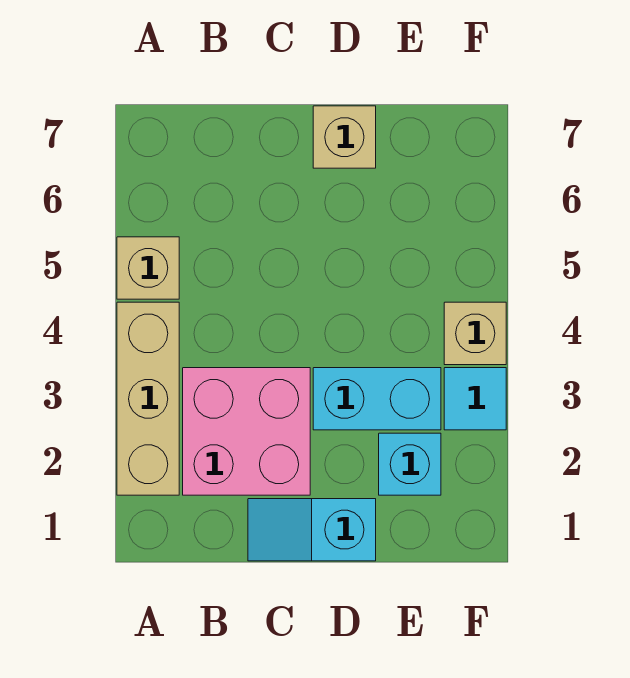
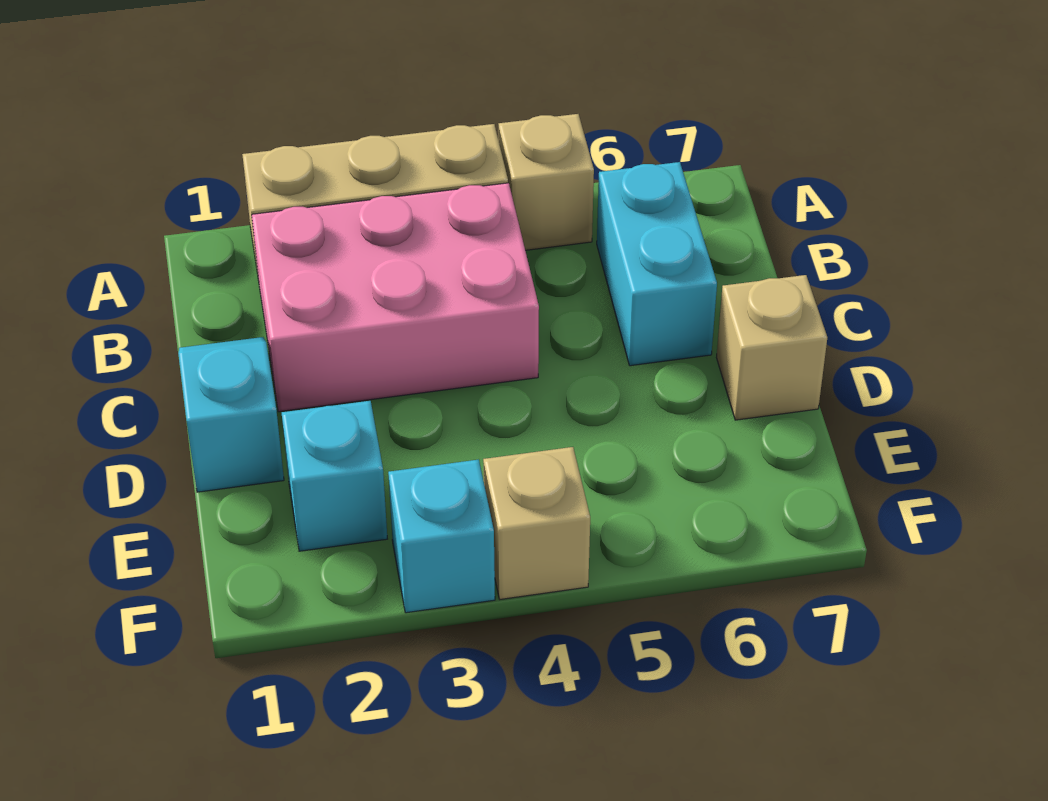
pink brick B2:C3 level 1 -> pink brick B2:C4 level 1
cyan brick D3:E3 level 1 -> cyan brick B6:C6 level 1
cyan tile F3 level 1 -> cyan brick F3 level 1

